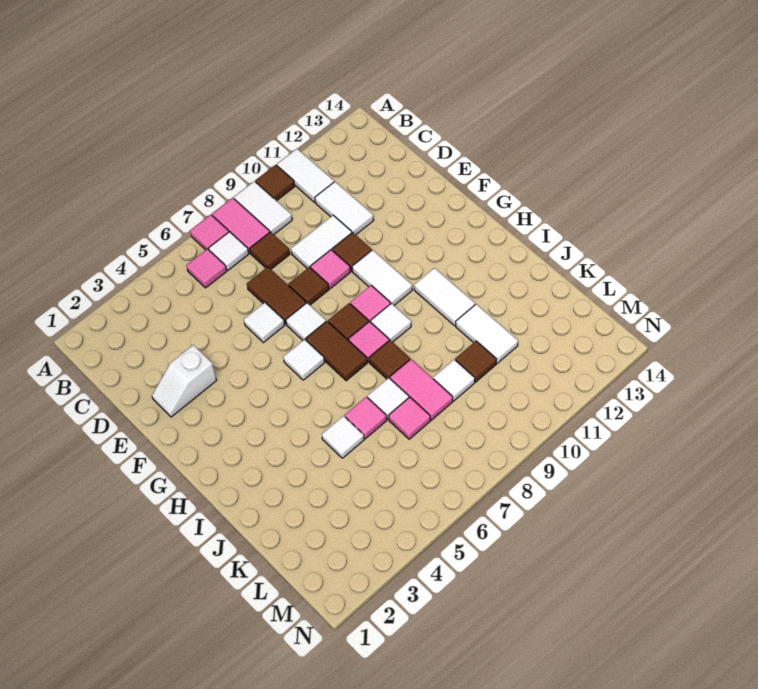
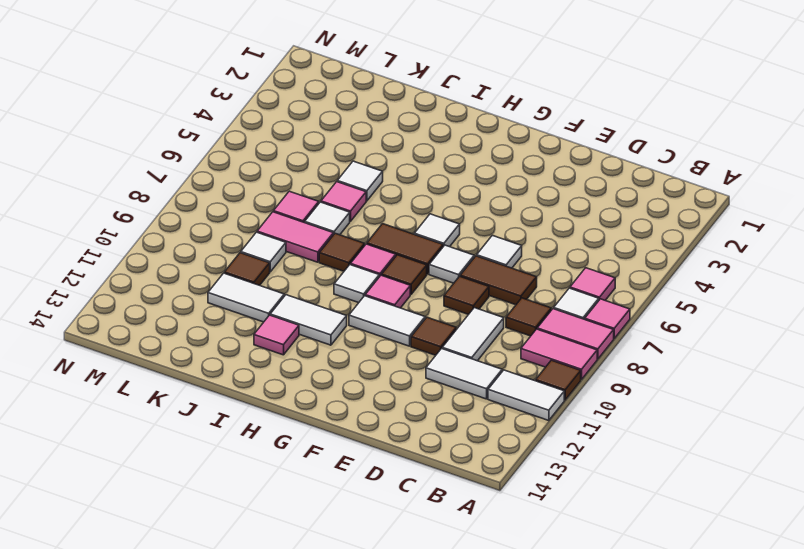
white tile A9:B9 level 1 -> pink tile A9:B9 level 1
white slope E2:E3 level 1 top 3 -> none
pink tile E9 level 1 -> pink tile I12 level 1

